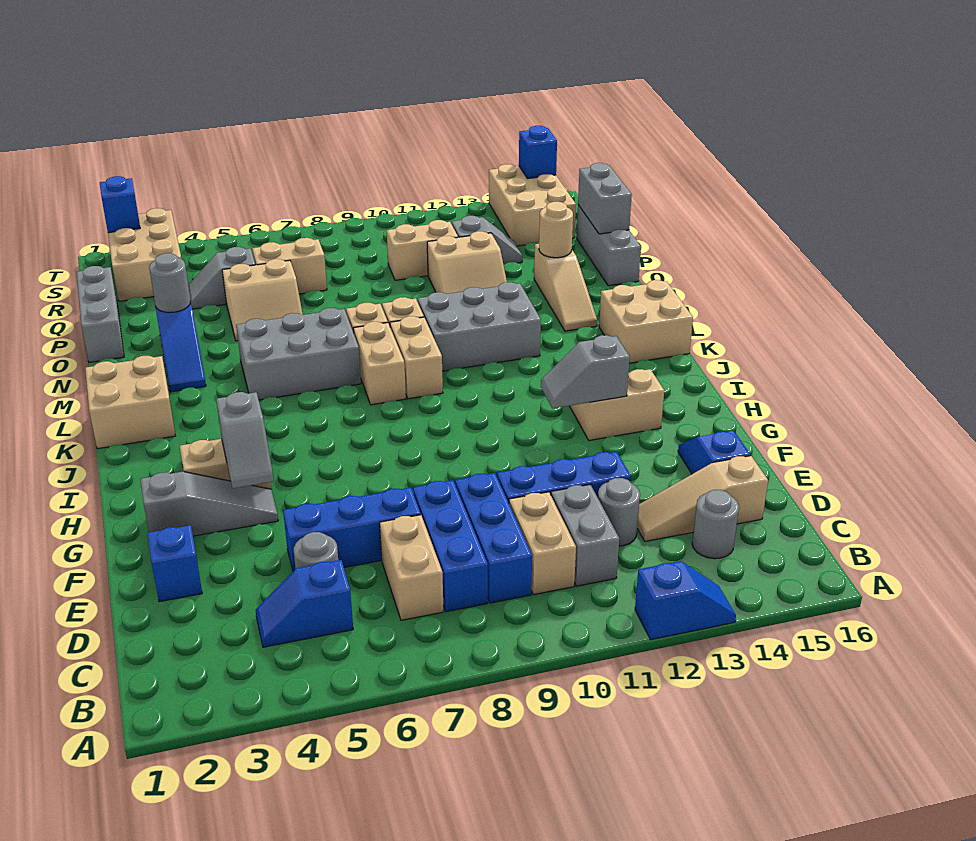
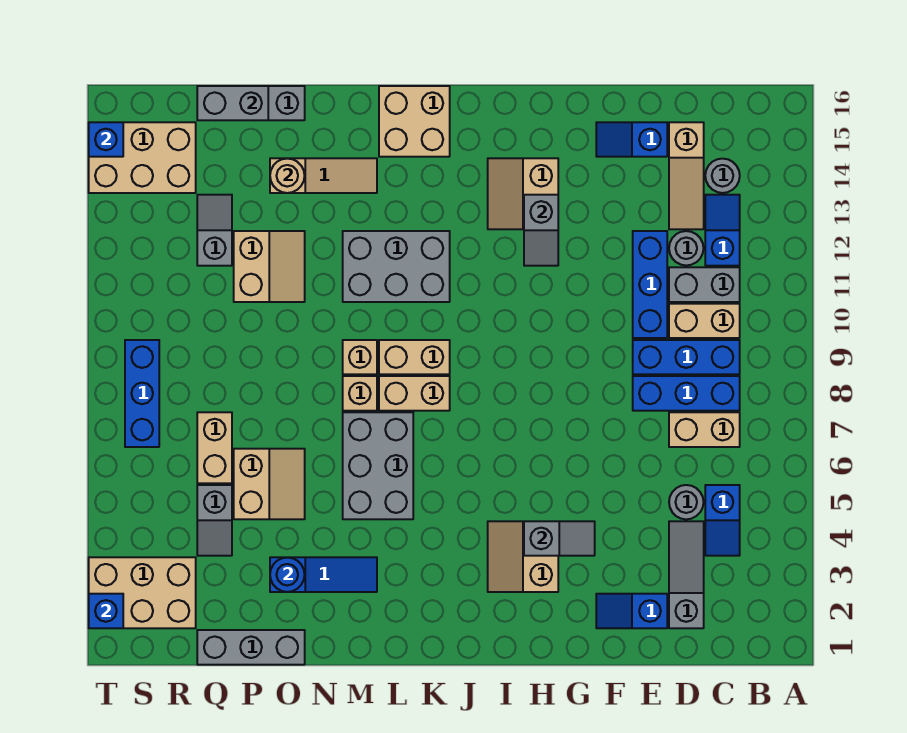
blue slope A12:A13 level 1 top 12 -> blue slope C12:C13 level 1 top 12
blue brick E5:E7 level 1 -> blue brick S7:S9 level 1
grey slope G2:G4 level 1 top 2 -> grey slope D2:D4 level 1 top 2
tan brick K1:L2 level 1 -> none
grey brick L10:M12 level 1 -> grey brick K11:M12 level 1
grey round brick O3 level 2 -> blue round brick O3 level 2
tan brick Q10:Q11 level 1 -> none

